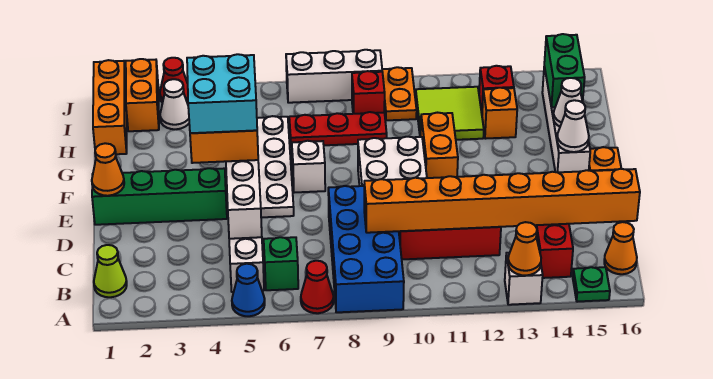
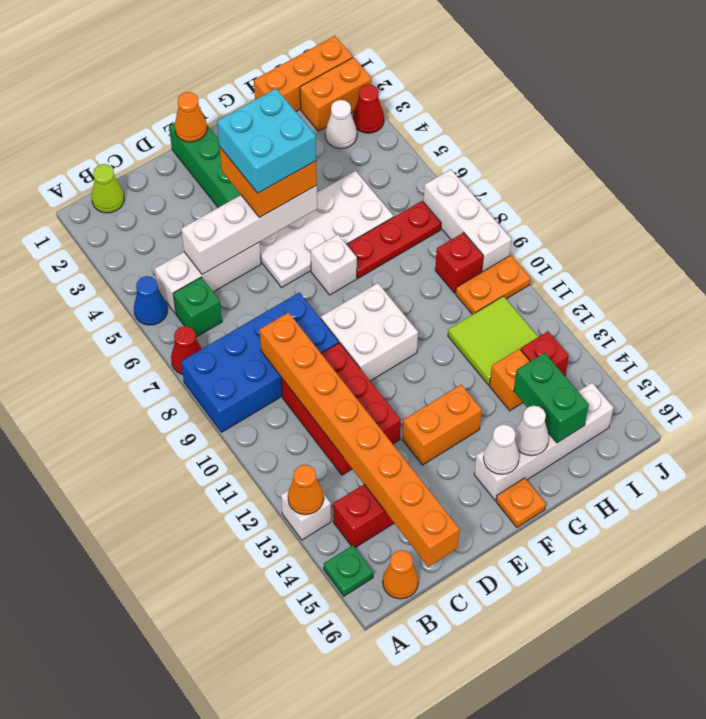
orange brick F11:G11 level 1 -> orange brick E13:F13 level 1
red plate H7:H9 level 1 -> red plate G7:I7 level 1
green brick H15:I15 level 2 -> green brick H14:H15 level 2

